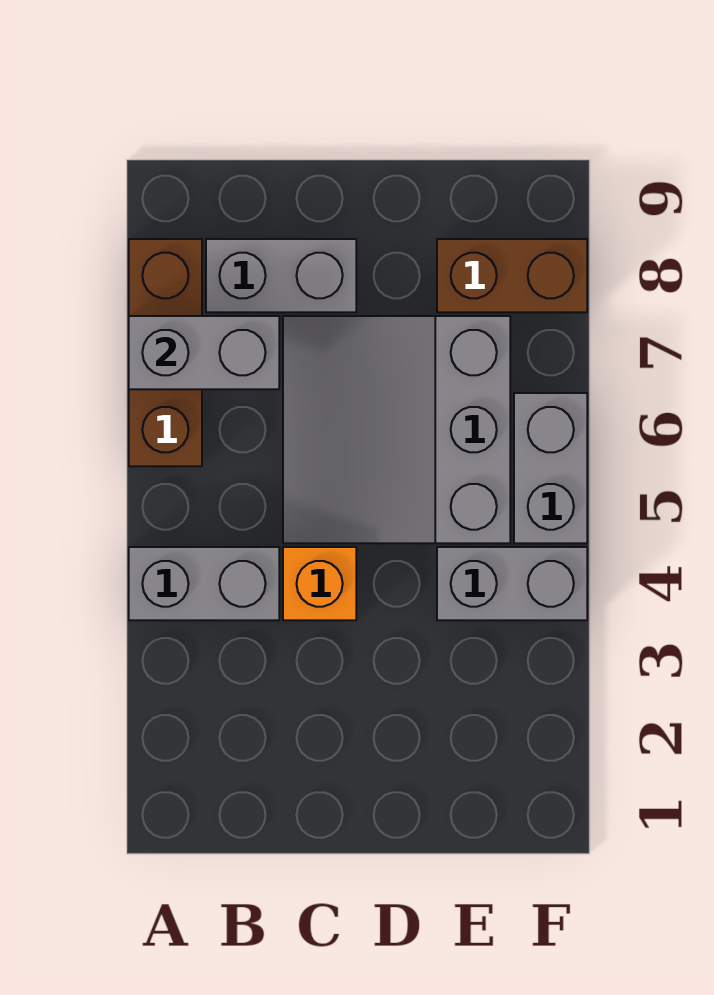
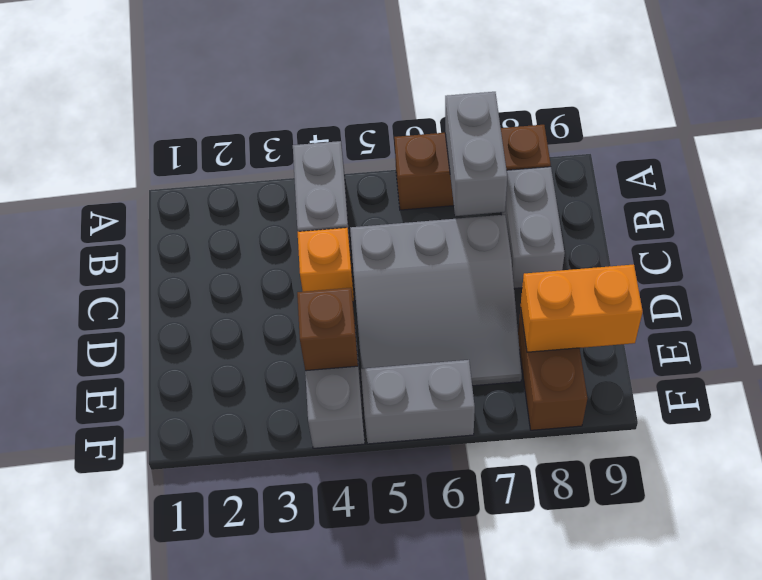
grey slope C5:E7 level 1 top E -> grey slope C5:E7 level 1 top C
none -> brown brick E4 level 2
none -> orange brick E8:E9 level 2

